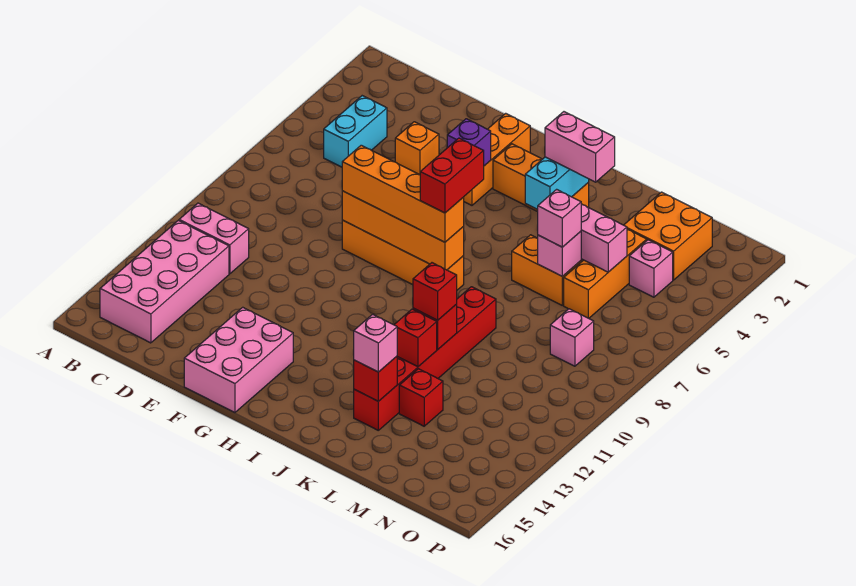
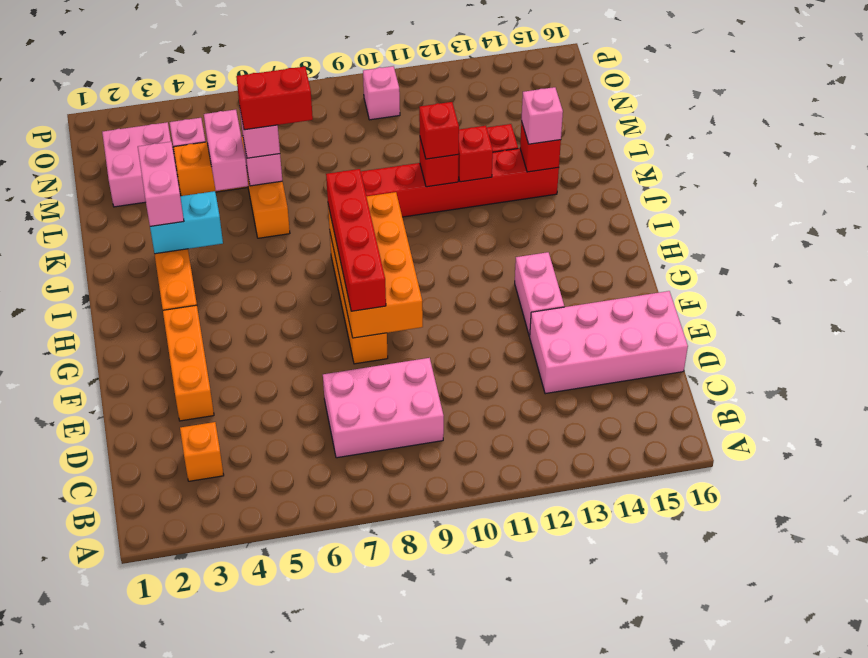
pink brick B11:C11 level 1 -> pink brick F13:G13 level 1
pink brick B12:C15 level 1 -> pink brick D13:E16 level 1
cyan brick C4:C5 level 1 -> none
orange brick E4 level 1 -> orange brick C3 level 1
orange brick F8:I8 level 2 -> orange brick F8:I9 level 2
orange brick F8:I8 level 3 -> red brick F8:I8 level 3
pink brick F14:G16 level 1 -> pink brick C7:D9 level 1
orange brick G2:G4 level 1 -> orange brick E3:G3 level 1
purple brick G4 level 2 -> none
red brick I7:I8 level 4 -> red brick L6:L7 level 4
orange brick M2:N3 level 1 -> pink brick M2:N3 level 1
pink brick N8 level 1 -> pink brick O10 level 1

